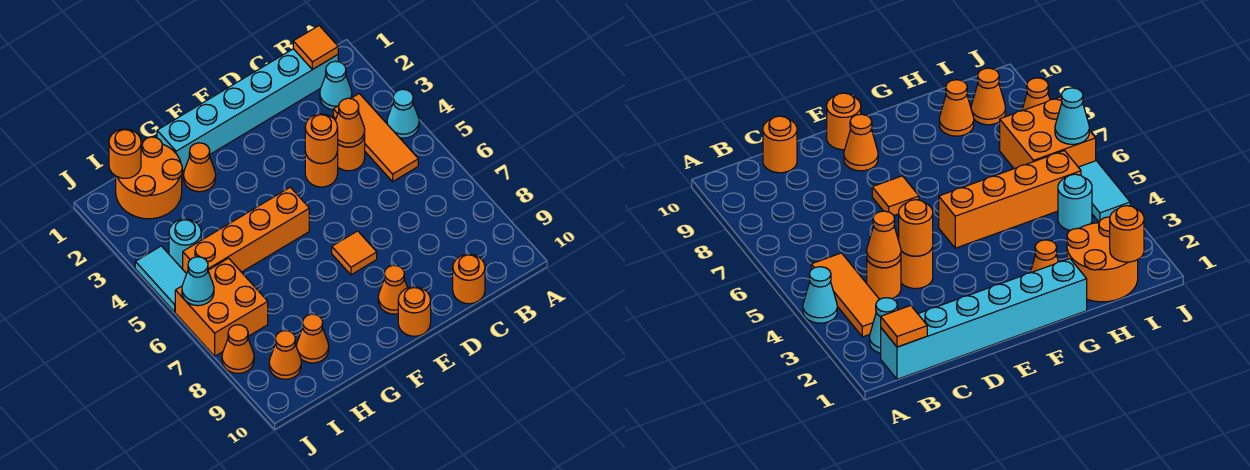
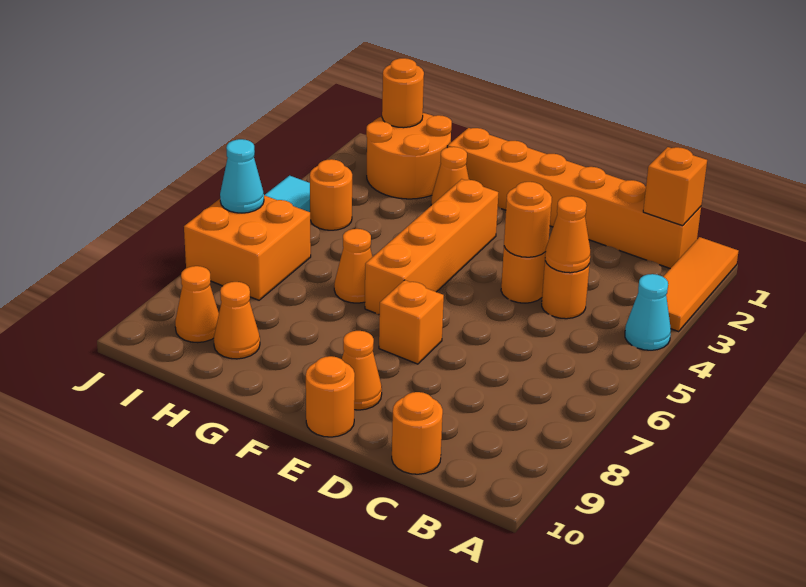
cyan brick B1:G1 level 1 -> orange brick B1:G1 level 1
orange tile B1 level 2 -> orange brick B1 level 2
cyan cone B2 level 1 -> none
orange tile B3:B5 level 1 -> orange tile A1:A3 level 1
orange tile E7 level 1 -> orange brick E7 level 1
orange brick F5:I5 level 1 -> orange brick F3:F6 level 1
cyan round brick I4 level 1 -> orange round brick I4 level 1
orange cone J8 level 1 -> orange cone G6 level 1

